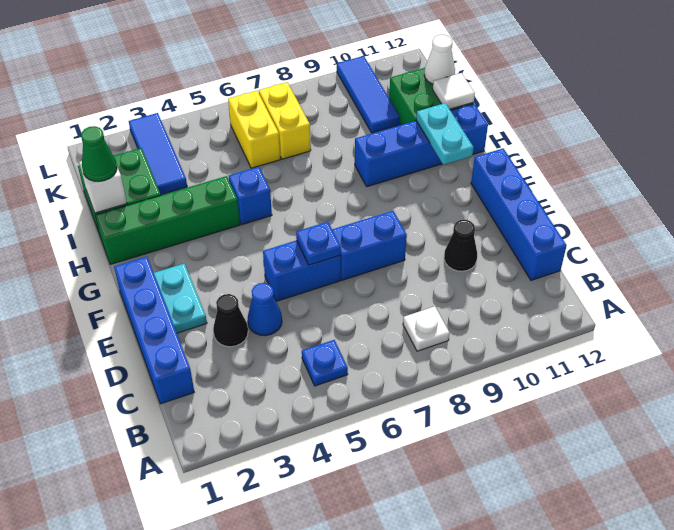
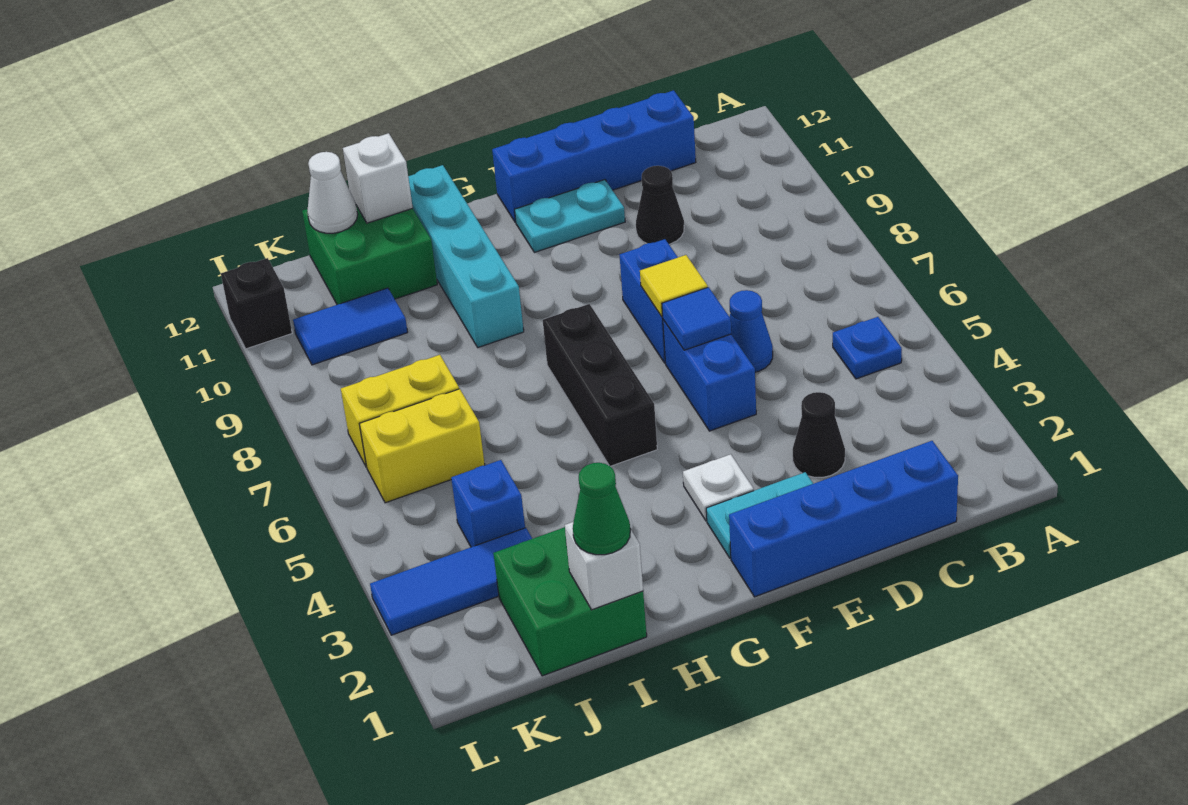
white plate B8 level 1 -> white plate F3 level 1
blue cone D4 level 1 -> blue cone D6 level 1
blue plate E6 level 2 -> blue tile E6 level 2
none -> yellow tile E7 level 2
none -> black brick G5:G7 level 1
cyan plate G11:H11 level 2 -> cyan plate E11:F11 level 1
green brick H1:H4 level 1 -> none
blue brick H5 level 1 -> blue brick J4 level 1
blue brick H9:H12 level 1 -> cyan brick H9:H12 level 1
white tile I12 level 2 -> white brick I12 level 2
blue tile J10:L10 level 1 -> blue tile J10:K10 level 1
none -> black brick L11 level 1

